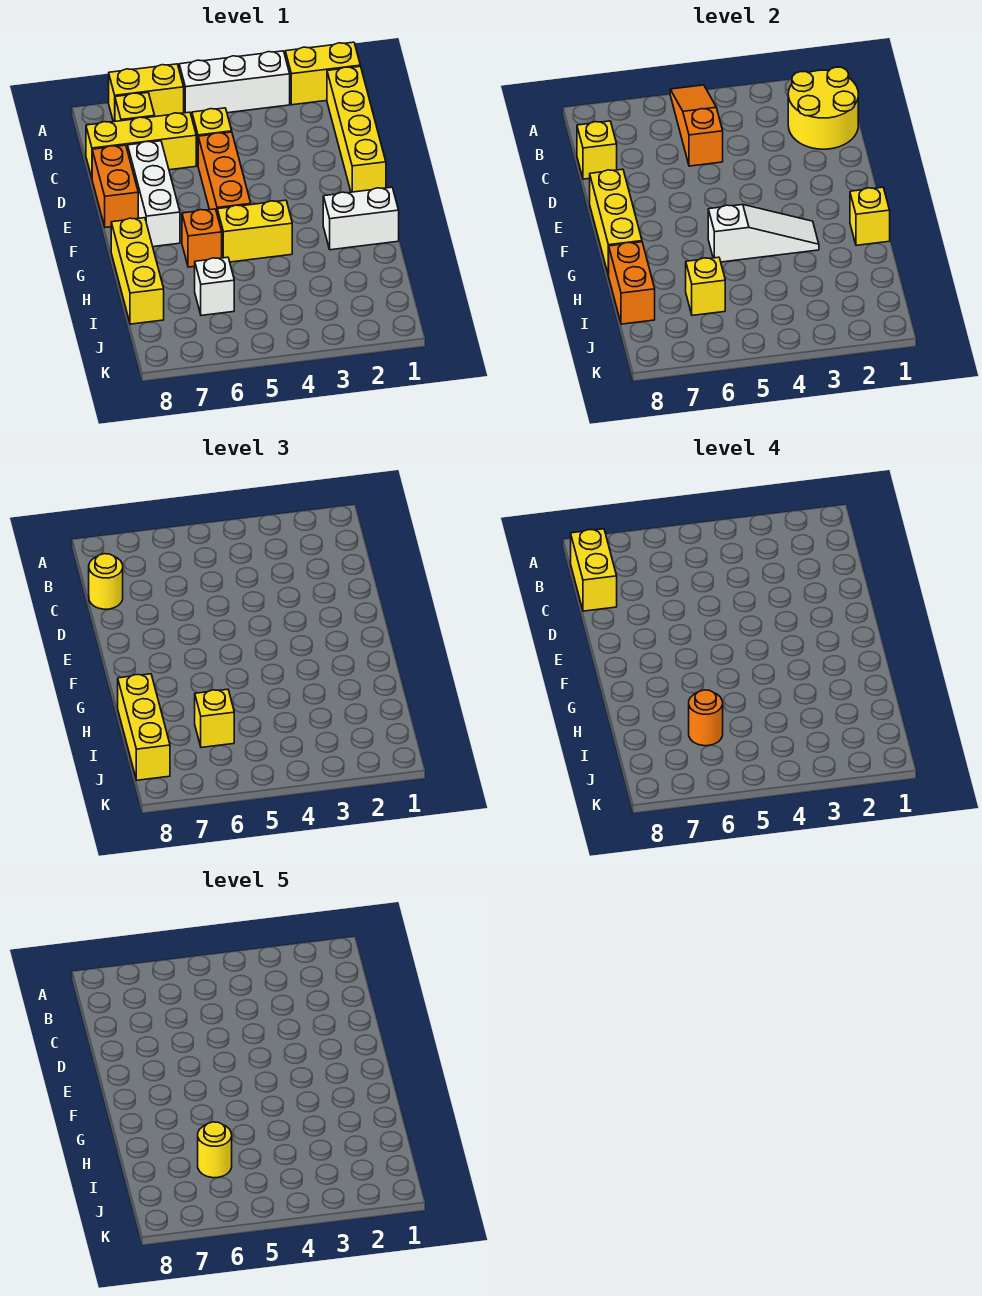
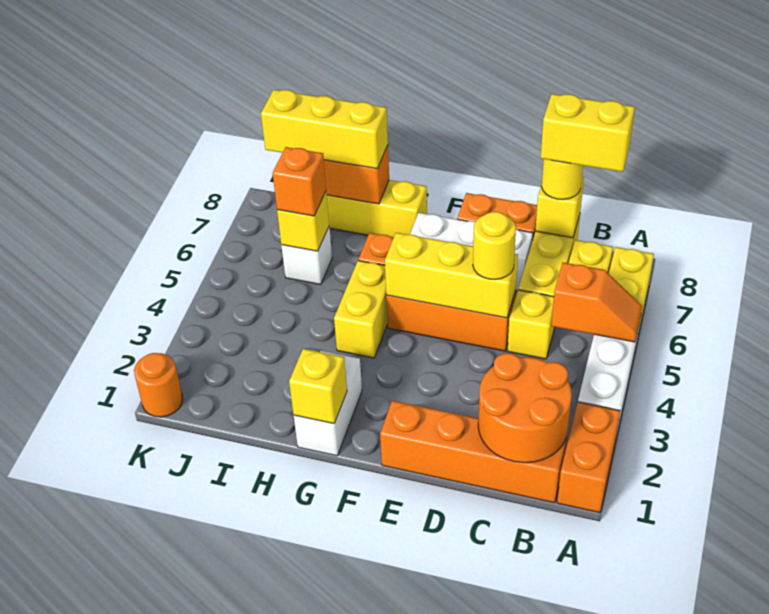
yellow brick A1:A2 level 1 -> orange brick A1:A2 level 1
orange slope A5:C5 level 2 top C -> orange slope A5:B5 level 2 top B
yellow brick B1:E1 level 1 -> orange brick B1:E1 level 1
yellow round brick B1:C2 level 2 -> orange round brick B1:C2 level 2
yellow brick E8:G8 level 2 -> yellow brick D5:F5 level 2
white slope G3:G5 level 2 top 5 -> none
yellow brick I6 level 3 -> orange brick I6 level 3
orange round brick I6 level 4 -> orange round brick K1 level 1
yellow round brick I6 level 5 -> yellow round brick D5 level 3

